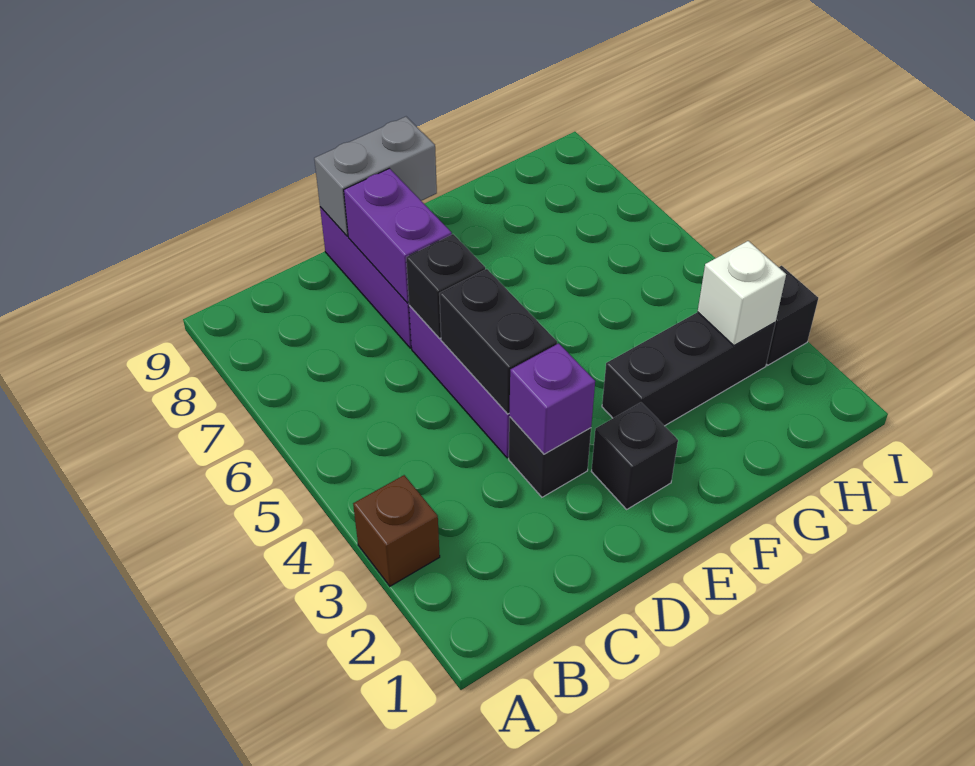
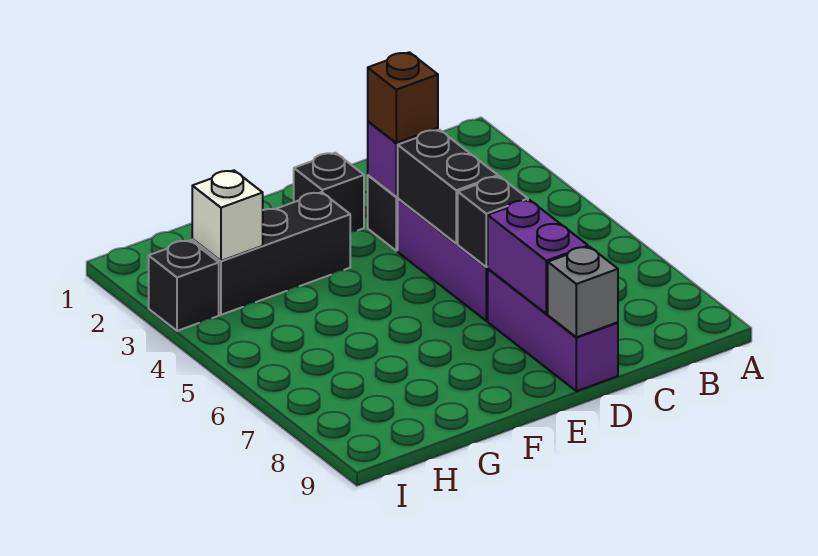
brown brick A3 level 1 -> brown brick D3 level 3
grey brick D9:E9 level 2 -> grey brick D9 level 2

